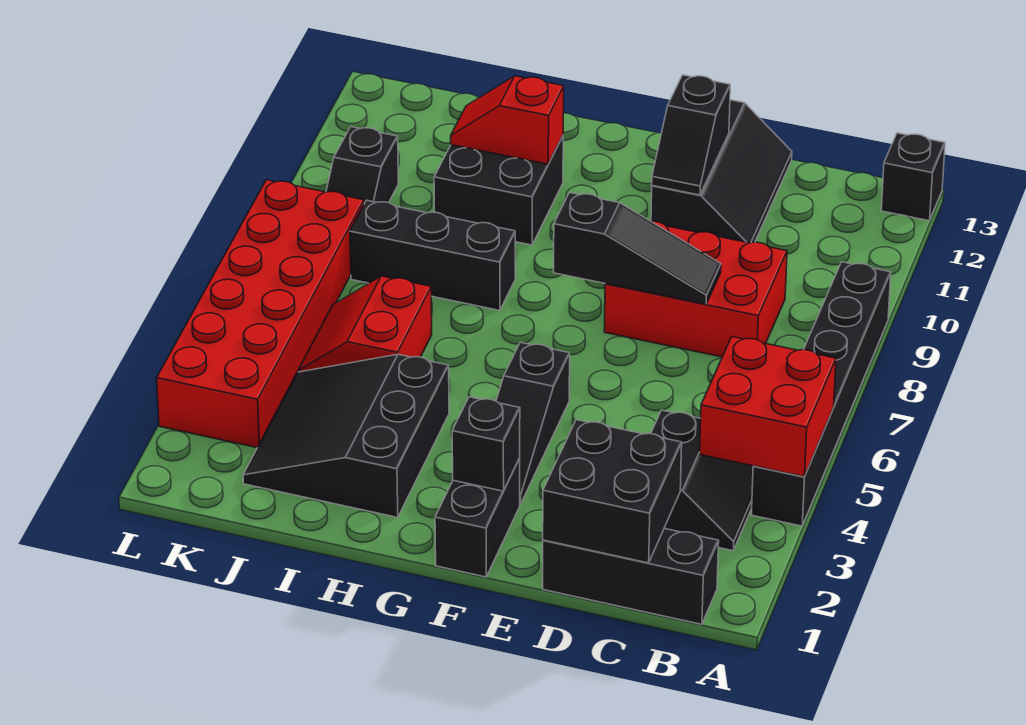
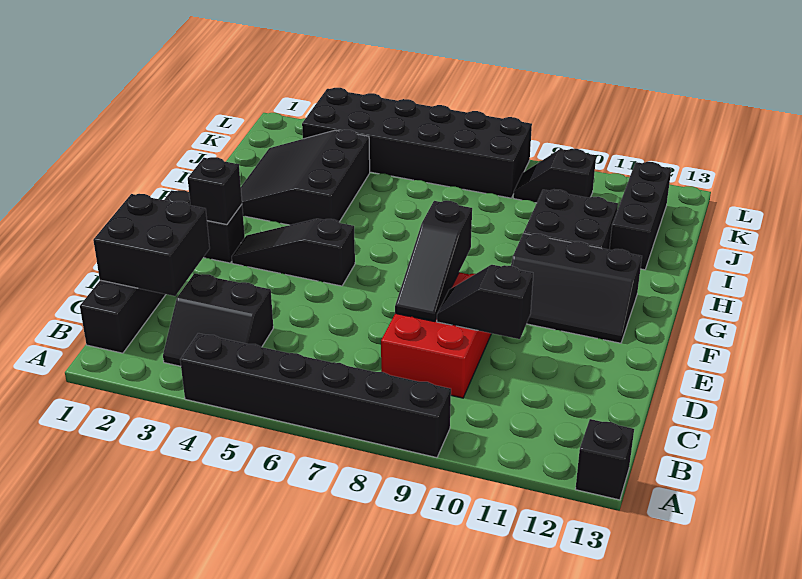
red brick A4:B5 level 2 -> none
black slope D11:E13 level 1 top E -> black slope F10:G12 level 1 top G
black slope E11:E12 level 2 top 12 -> black slope D9:D10 level 2 top 10
black slope H2:J4 level 1 top H -> black slope H2:J4 level 1 top 4
black brick H8:J8 level 1 -> black brick I12:K12 level 1
red slope H11:I11 level 2 top H -> none
red slope I5:J6 level 1 top I -> none
red brick K3:L8 level 1 -> black brick K3:L8 level 1

